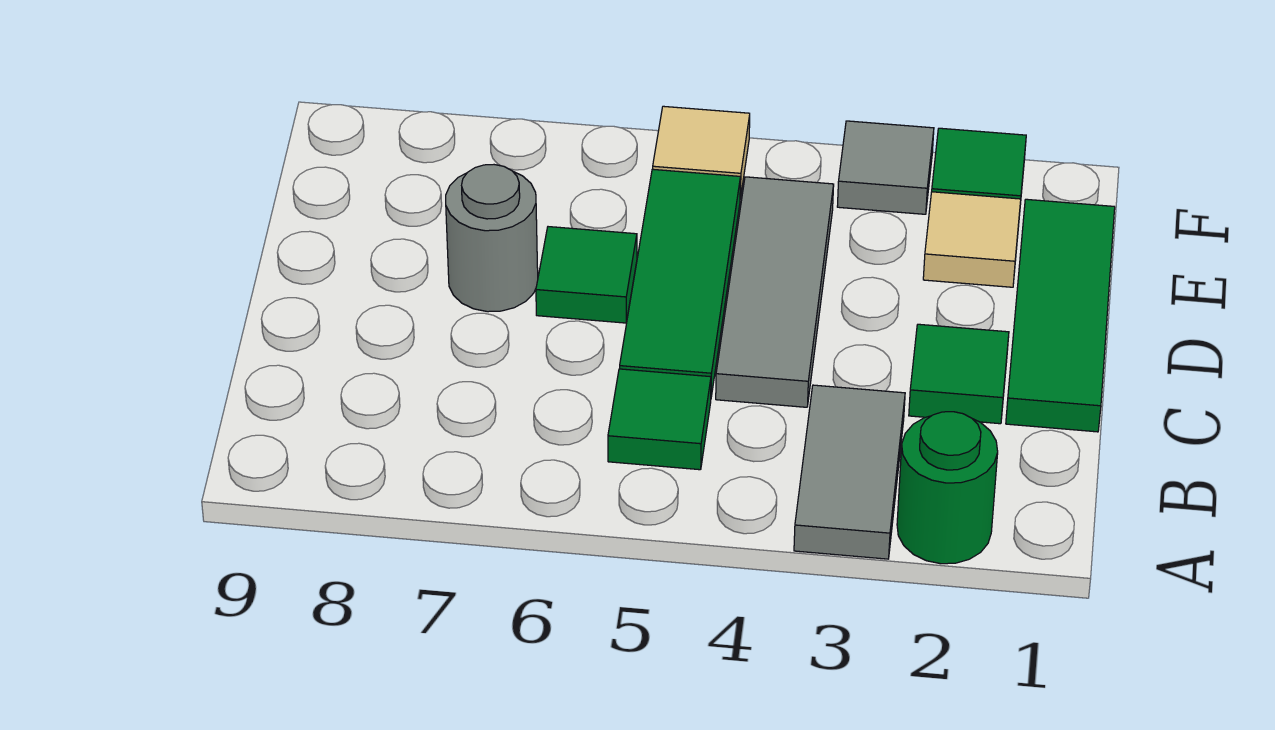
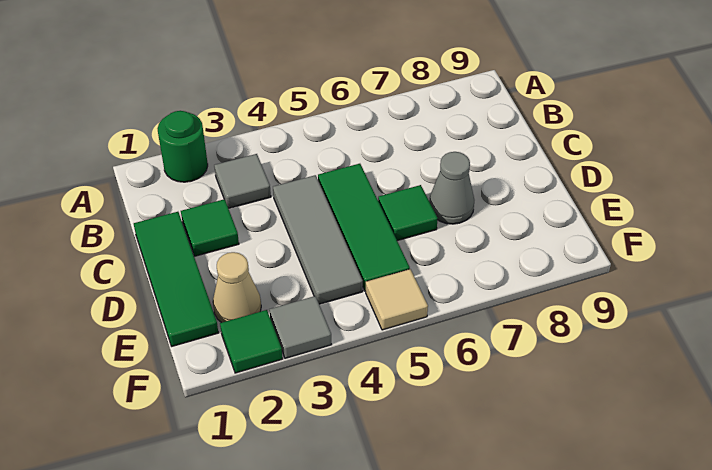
grey tile A3:B3 level 1 -> grey tile B3 level 1
green tile B5 level 1 -> none
grey round brick D7 level 1 -> grey cone D7 level 1
tan tile E2 level 1 -> tan cone E2 level 1

